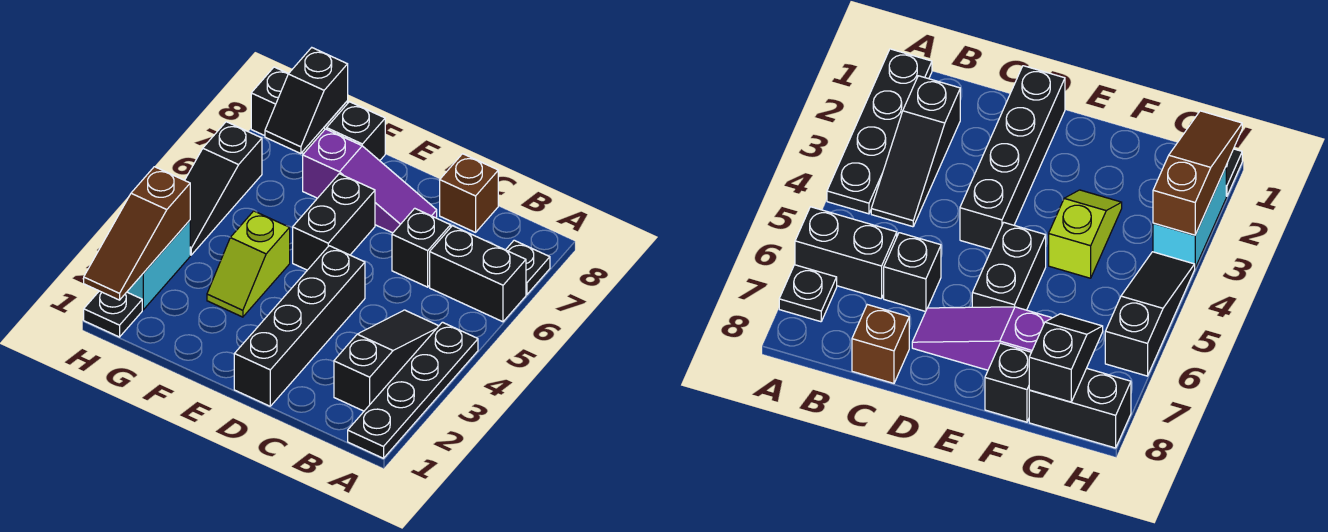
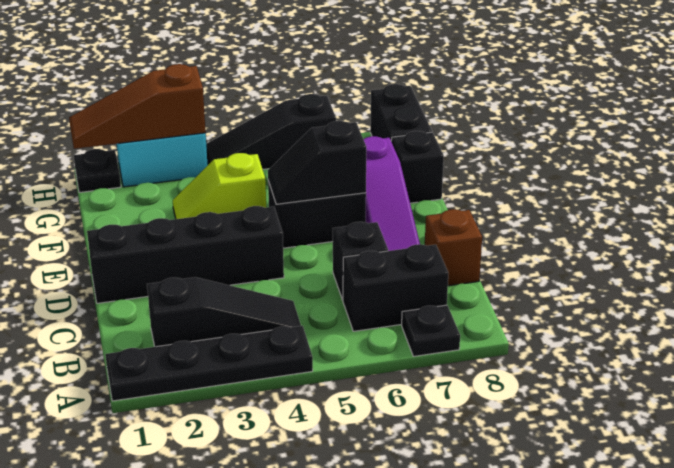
black brick A6:B6 level 1 -> black brick B6:B7 level 1
black slope G7:G8 level 2 top 8 -> black slope E5:E6 level 2 top 6

